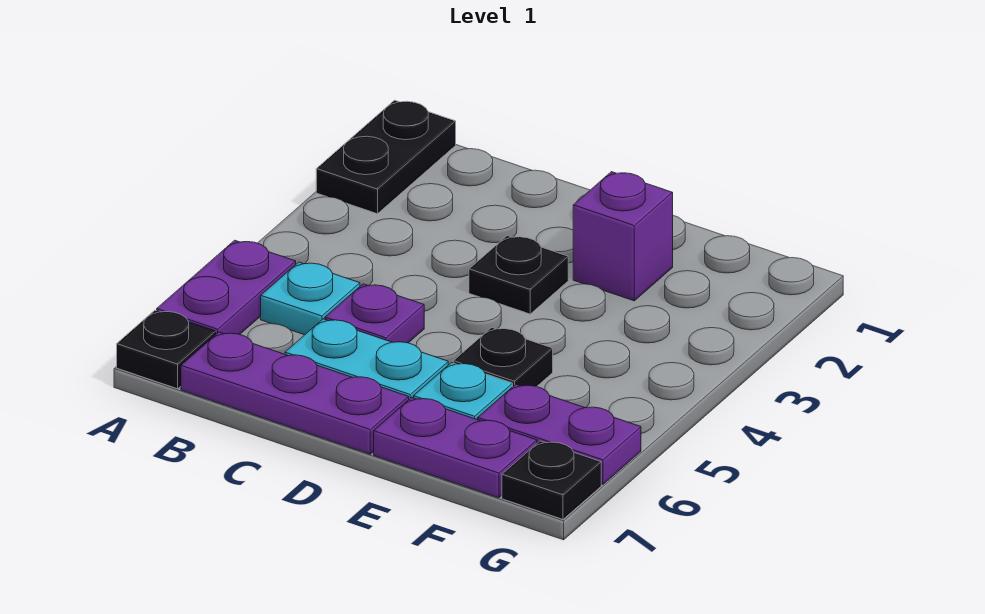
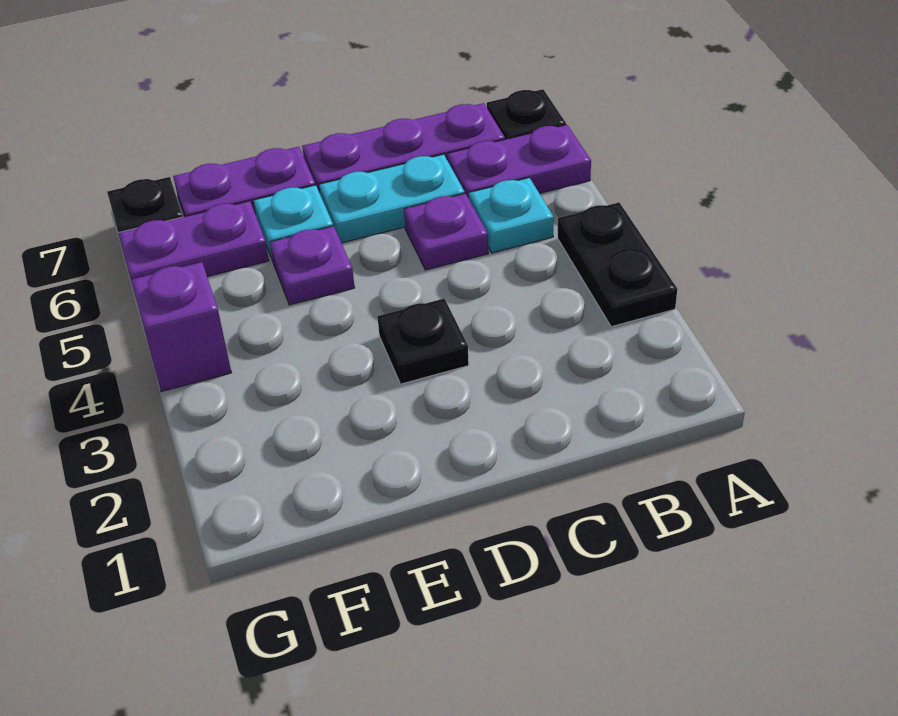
black plate A1:A2 level 1 -> black plate A3:A4 level 1
purple plate A5:A6 level 1 -> purple plate A6:B6 level 1
purple brick E2 level 1 -> purple brick G4 level 1
black plate E5 level 1 -> purple plate E5 level 1

